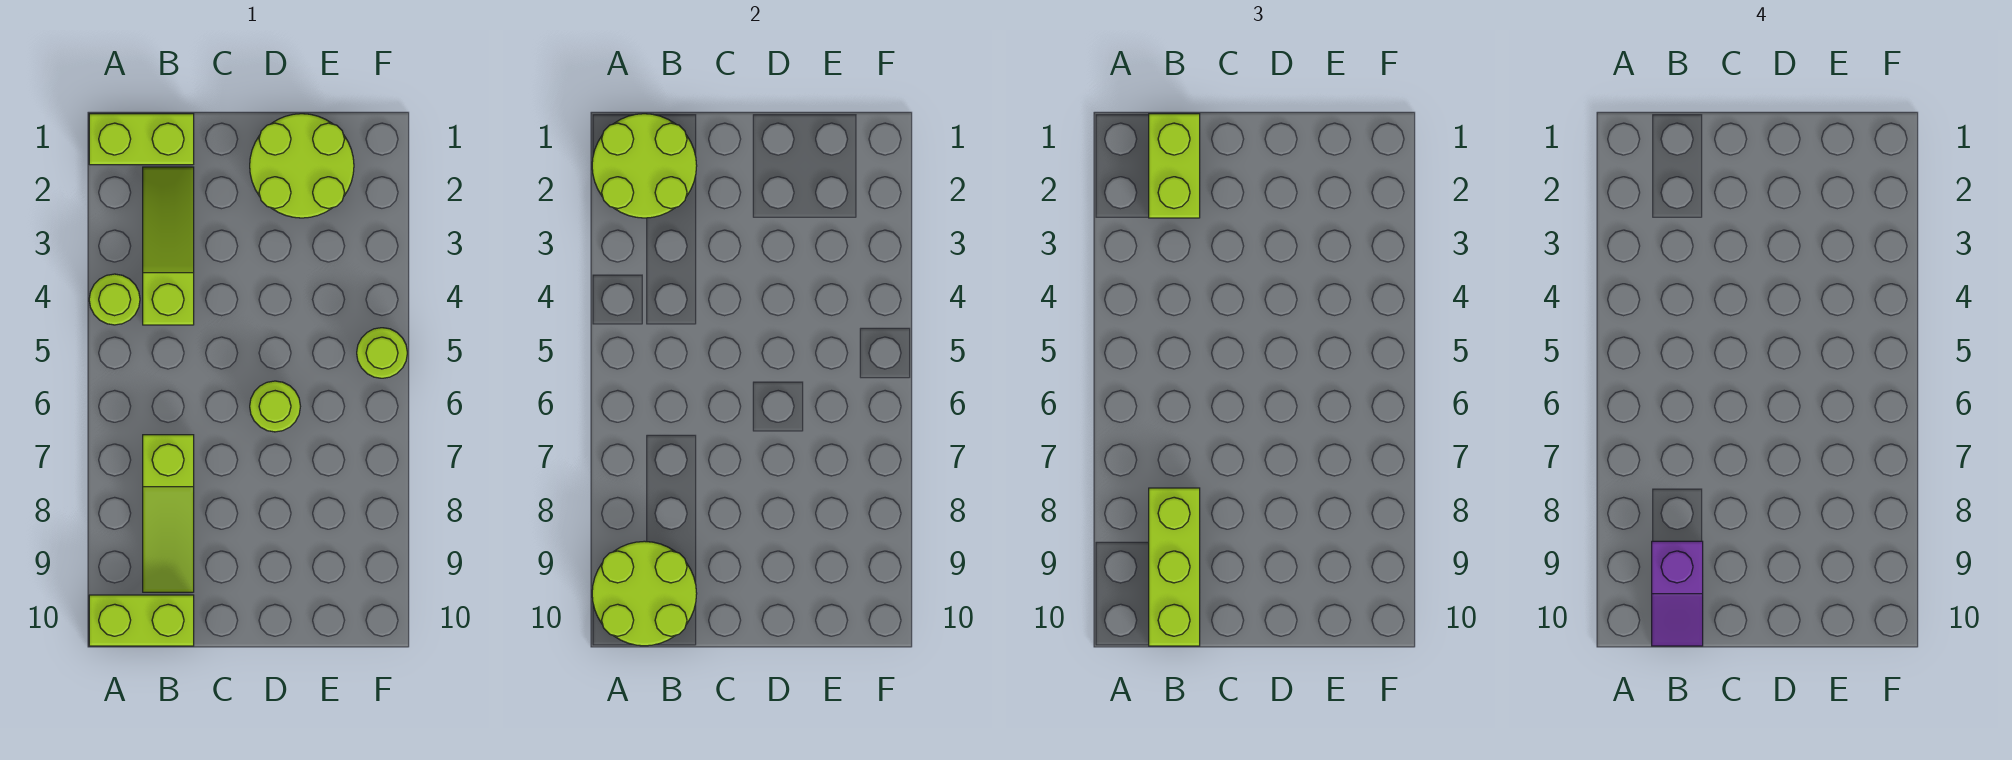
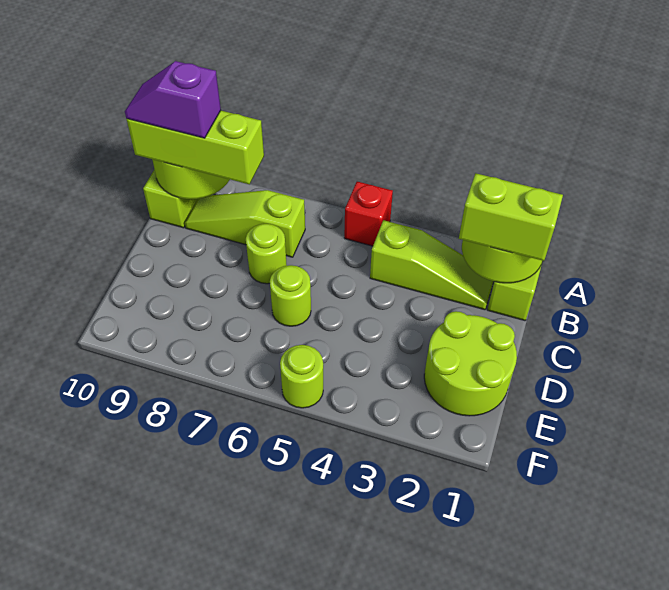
lime round brick A4 level 1 -> lime round brick C7 level 1
none -> red brick A5 level 1

